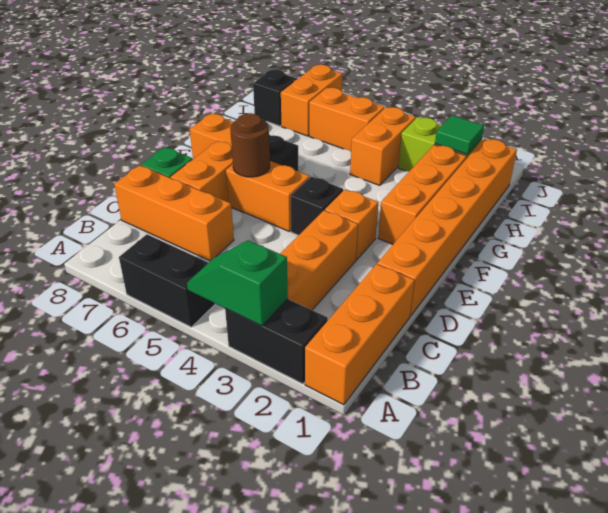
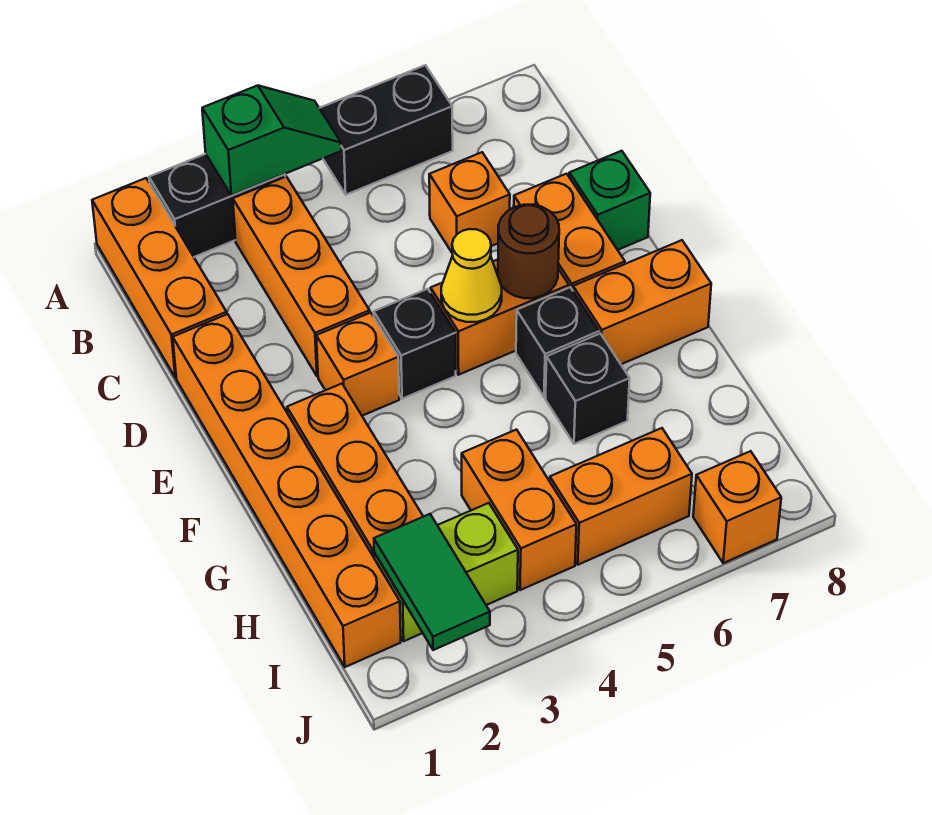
orange brick C6:C8 level 1 -> orange brick C6 level 1
none -> yellow cone E5 level 2
green tile I2 level 2 -> green tile I2:J2 level 2
orange brick I7:J7 level 1 -> orange brick J7 level 1
black brick I8 level 1 -> black brick G6 level 1

